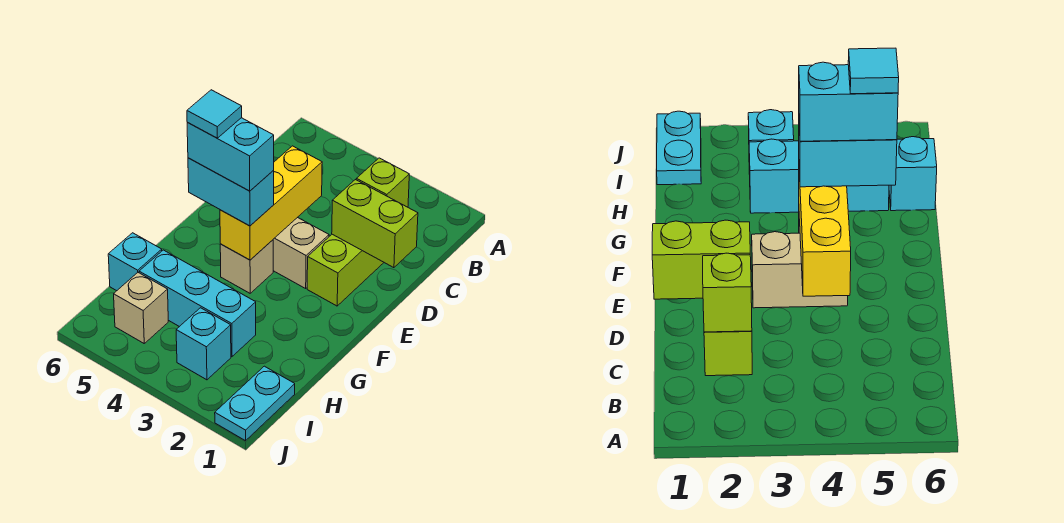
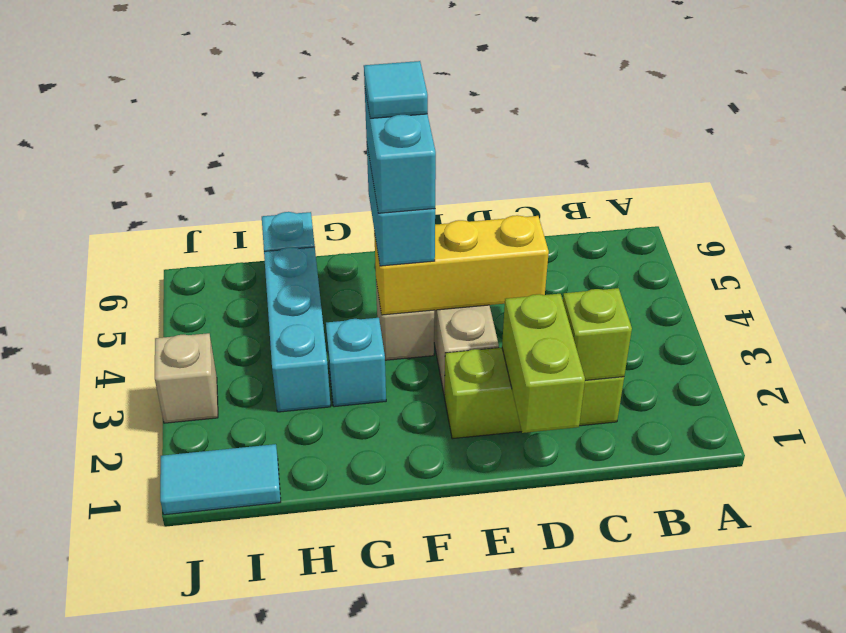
cyan plate I1:J1 level 1 -> cyan tile I1:J1 level 1
cyan brick I3 level 1 -> cyan brick G3 level 1
tan brick I5 level 1 -> tan brick J3 level 1

